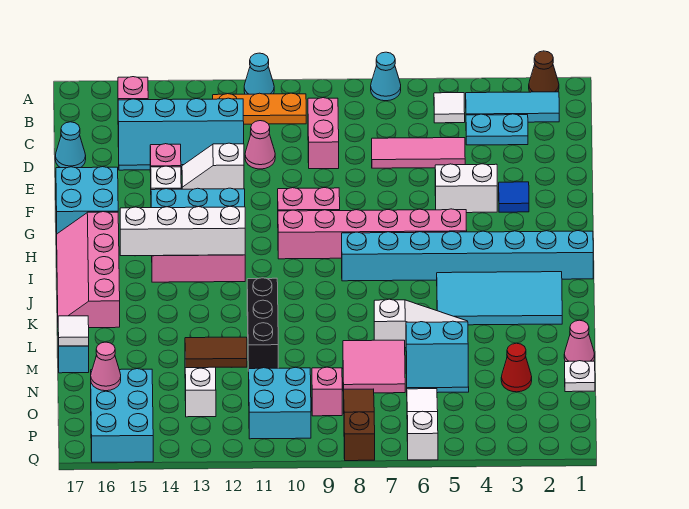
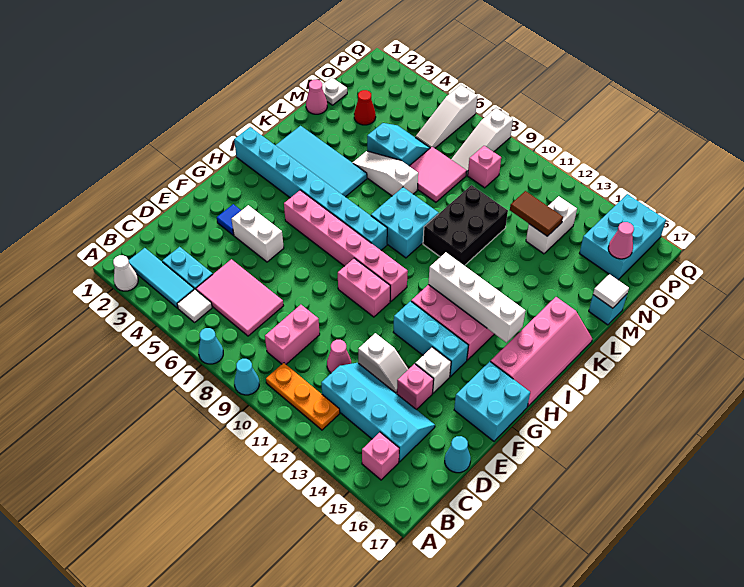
brown cone A2 level 1 -> white cone A2 level 1
cyan cone A11 level 1 -> cyan cone A9 level 1
pink tile D5:D7 level 1 -> pink tile C5:D7 level 1
black brick K11:M11 level 1 -> black brick K10:M11 level 1
brown slope O8:Q8 level 1 top Q -> white slope O8:Q8 level 1 top Q
cyan brick O10:P11 level 1 -> cyan brick J8:K9 level 1

